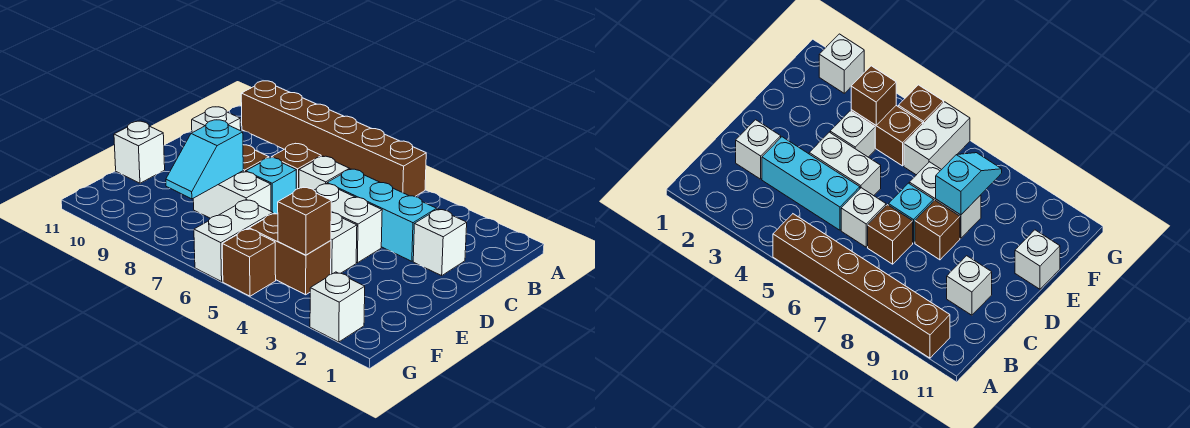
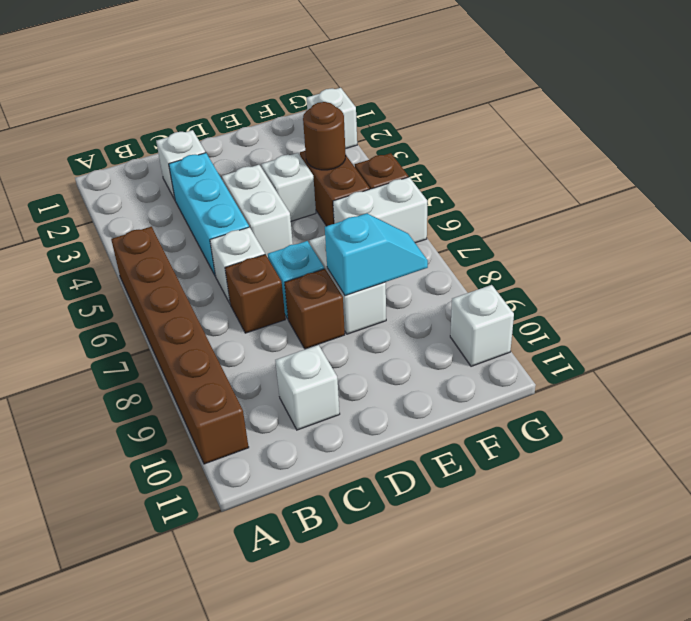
white brick E11 level 1 -> white brick G10 level 1
brown brick F4 level 2 -> brown round brick F4 level 2

